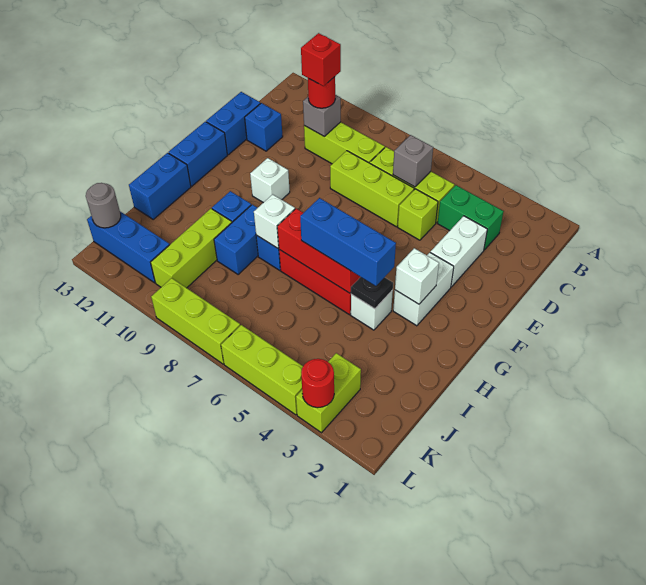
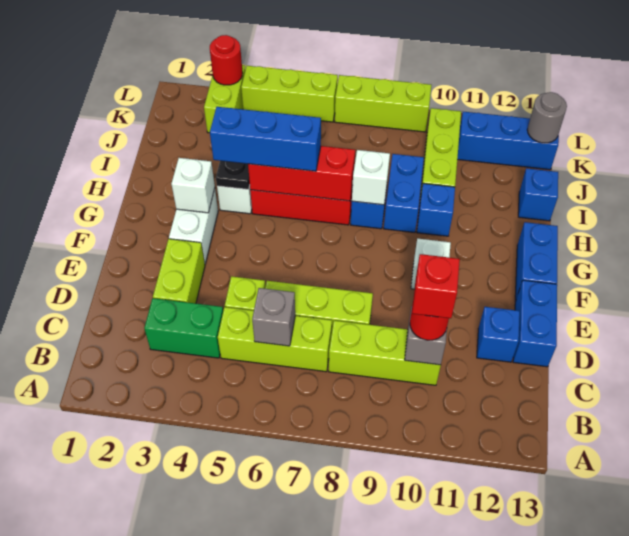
white brick D3:E3 level 1 -> lime brick D3:E3 level 1
blue brick H13:I13 level 1 -> blue brick I13 level 1

